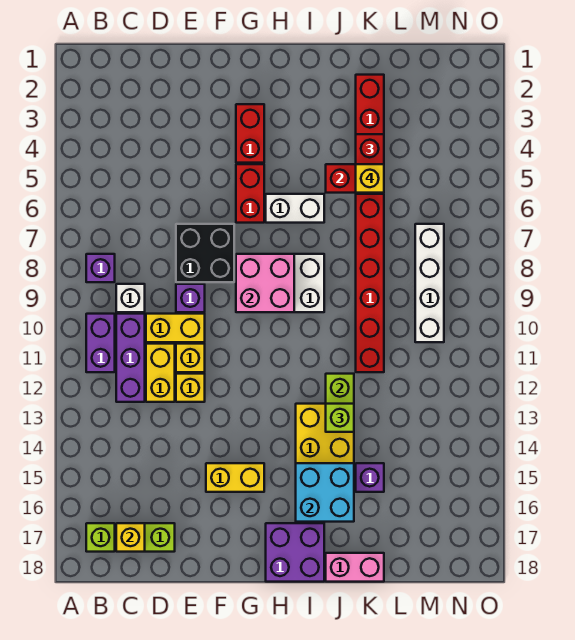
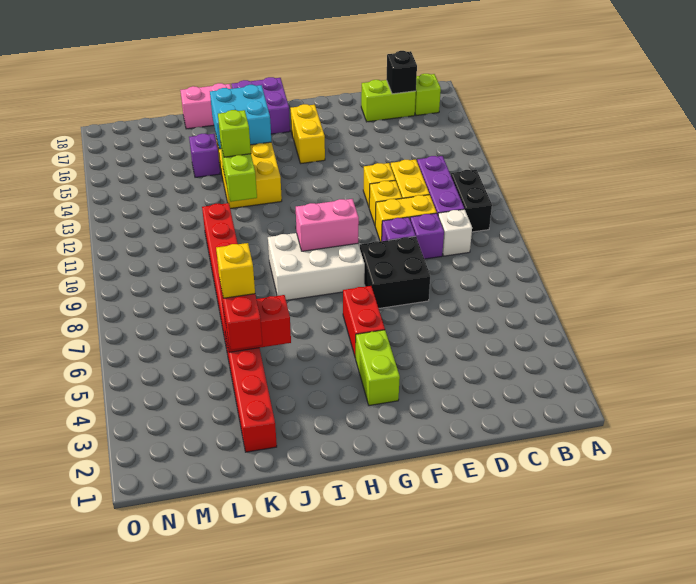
purple brick B8 level 1 -> purple brick D9 level 1
purple brick B10:B11 level 1 -> black brick B10:B11 level 1
yellow brick C17 level 2 -> black brick C17 level 2
yellow brick F15:G15 level 1 -> yellow brick G15:G16 level 1
red brick G3:G4 level 1 -> lime brick G3:G4 level 1
pink brick G8:H9 level 2 -> pink brick G9:H9 level 2
white brick H6:I6 level 1 -> none
white brick M7:M10 level 1 -> none

